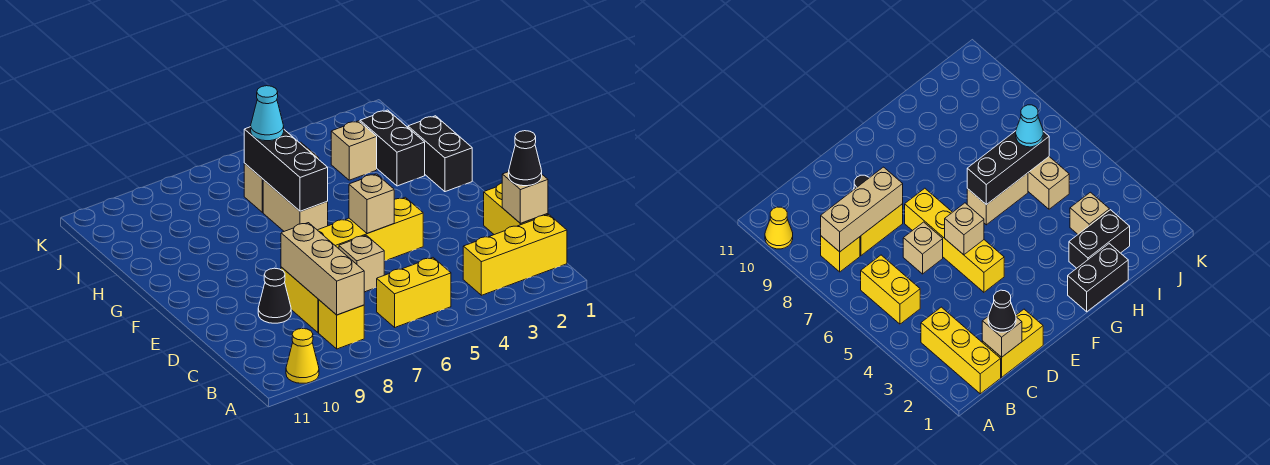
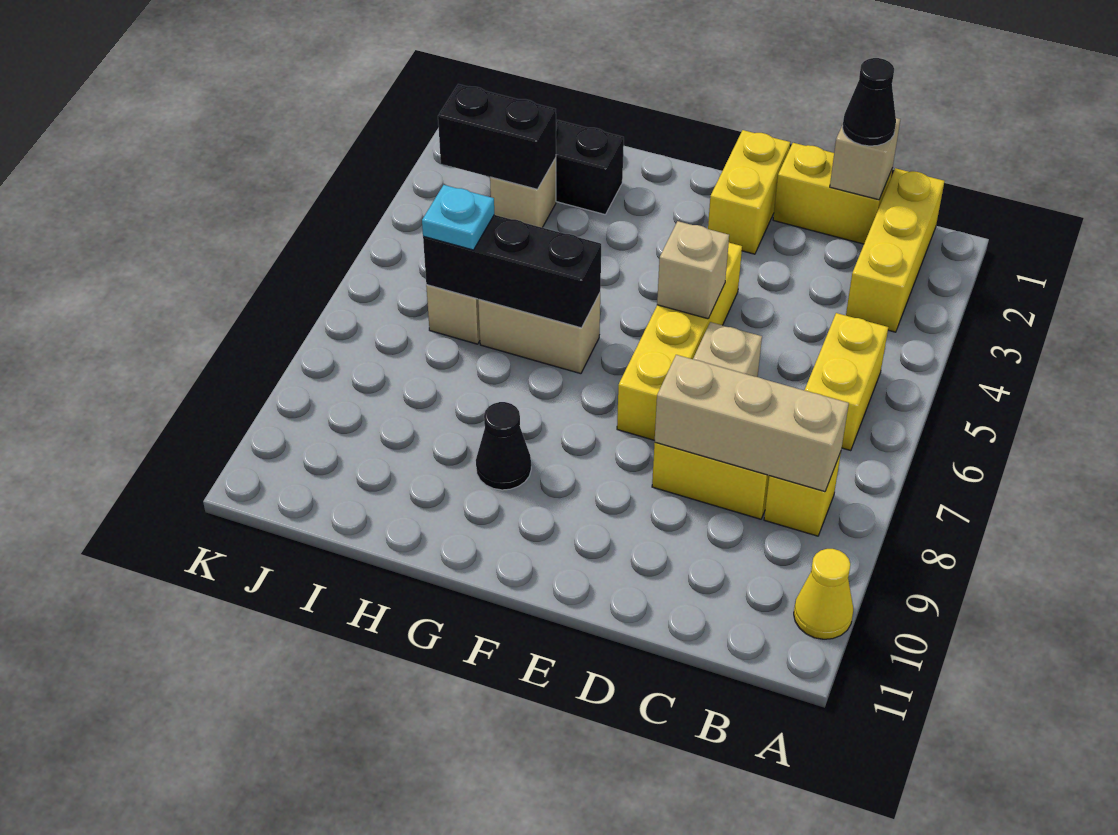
black cone D9 level 1 -> black cone G9 level 1
none -> yellow brick E1:E2 level 1
black brick G1:H1 level 1 -> black brick I3:J3 level 2
cyan cone I6 level 3 -> cyan plate I6 level 3

